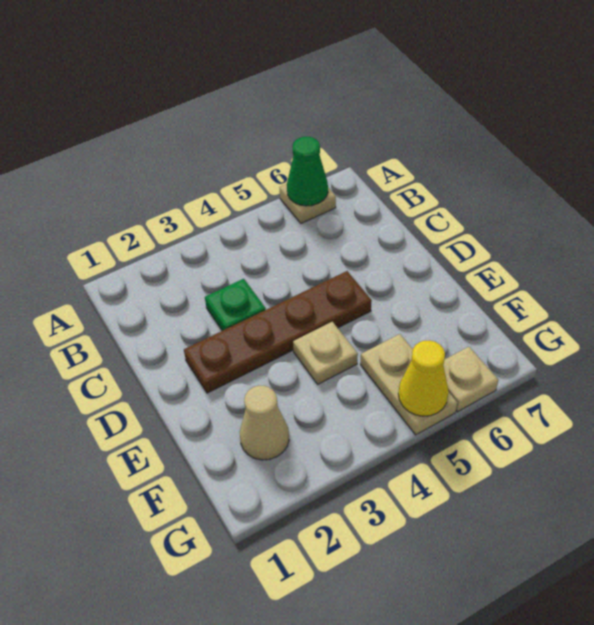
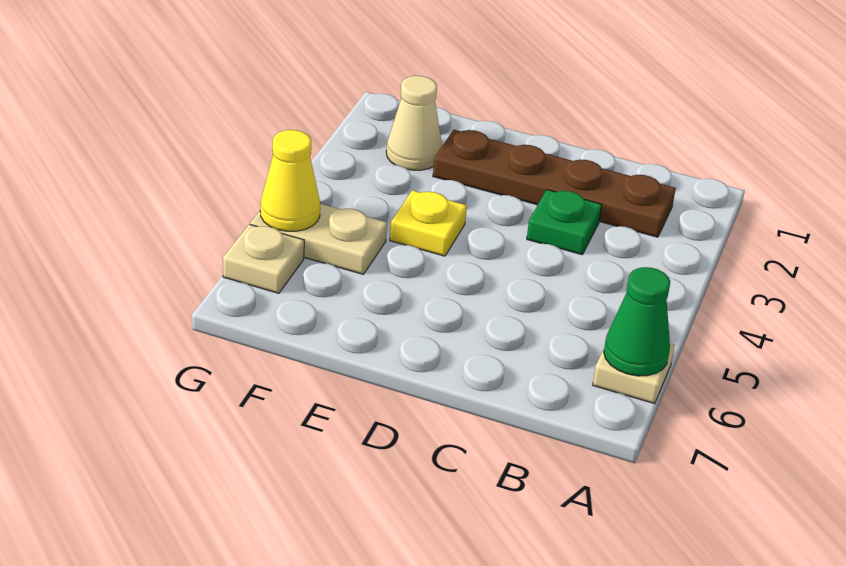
brown plate D2:D5 level 1 -> brown plate B2:E2 level 1
tan plate E4 level 1 -> yellow plate E4 level 1

